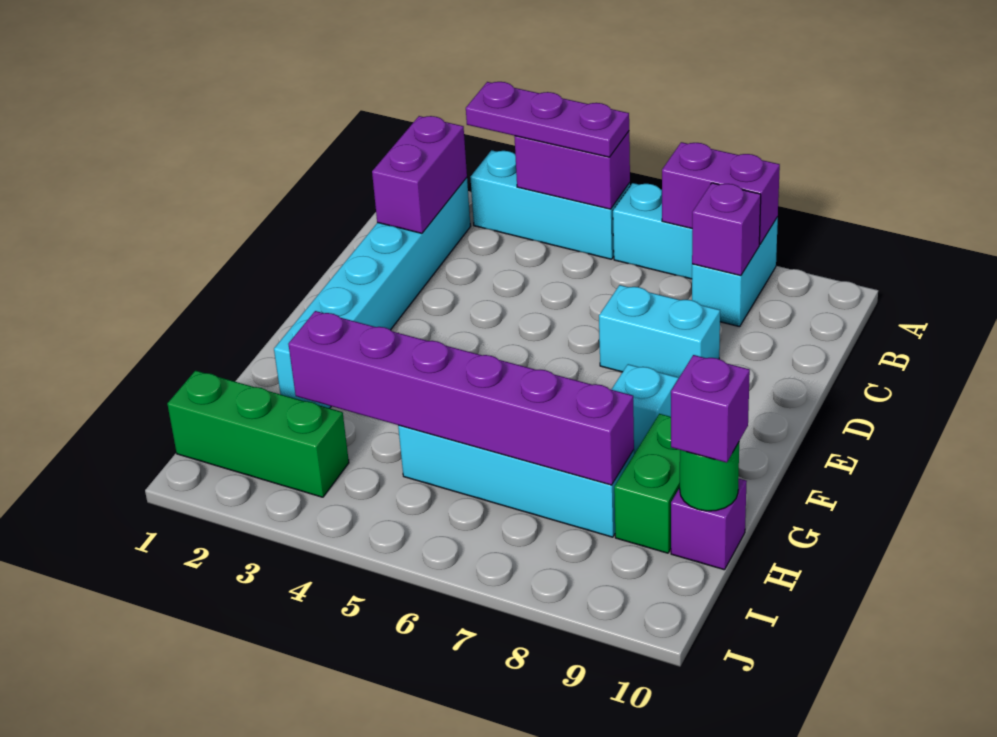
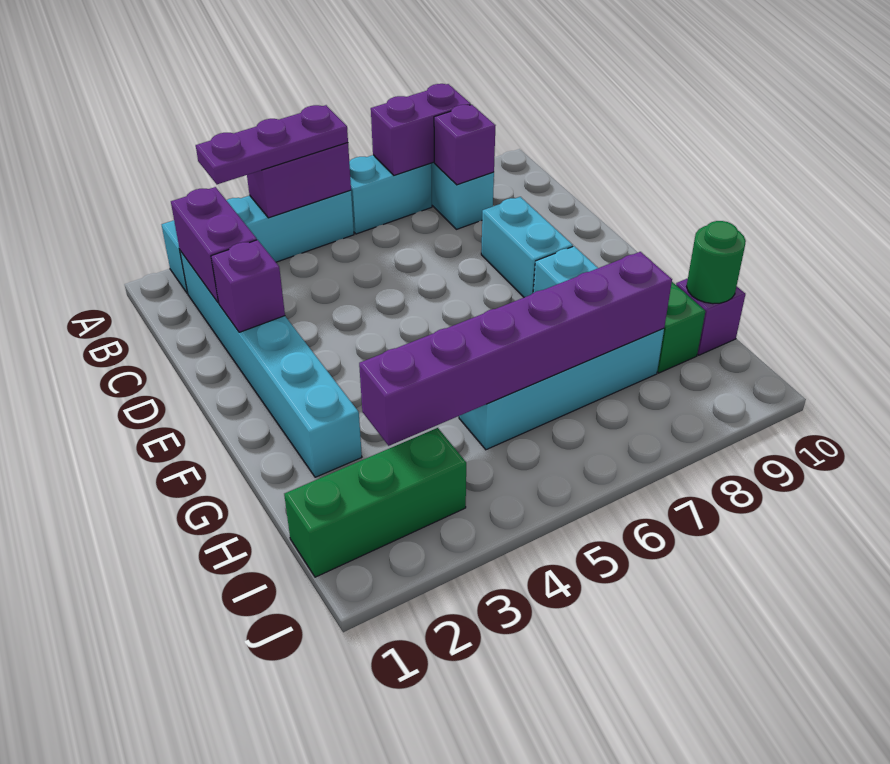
cyan brick A3:A5 level 1 -> cyan brick A2:A5 level 1
cyan brick D7:D8 level 1 -> cyan brick D8:E8 level 1
purple brick H10 level 3 -> purple brick D2 level 2

